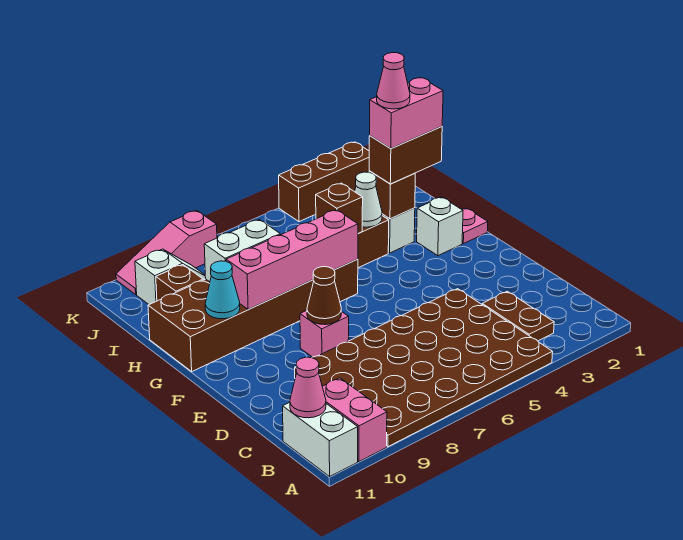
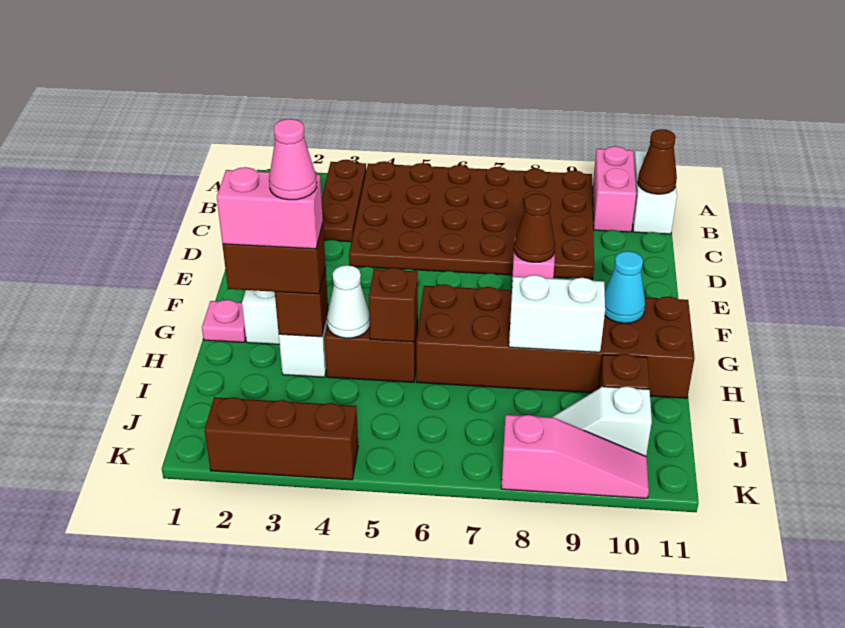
brown plate B3:C3 level 1 -> brown plate A3:C3 level 1
pink cone B11 level 2 -> brown cone B11 level 2
pink brick G6:G9 level 2 -> none

